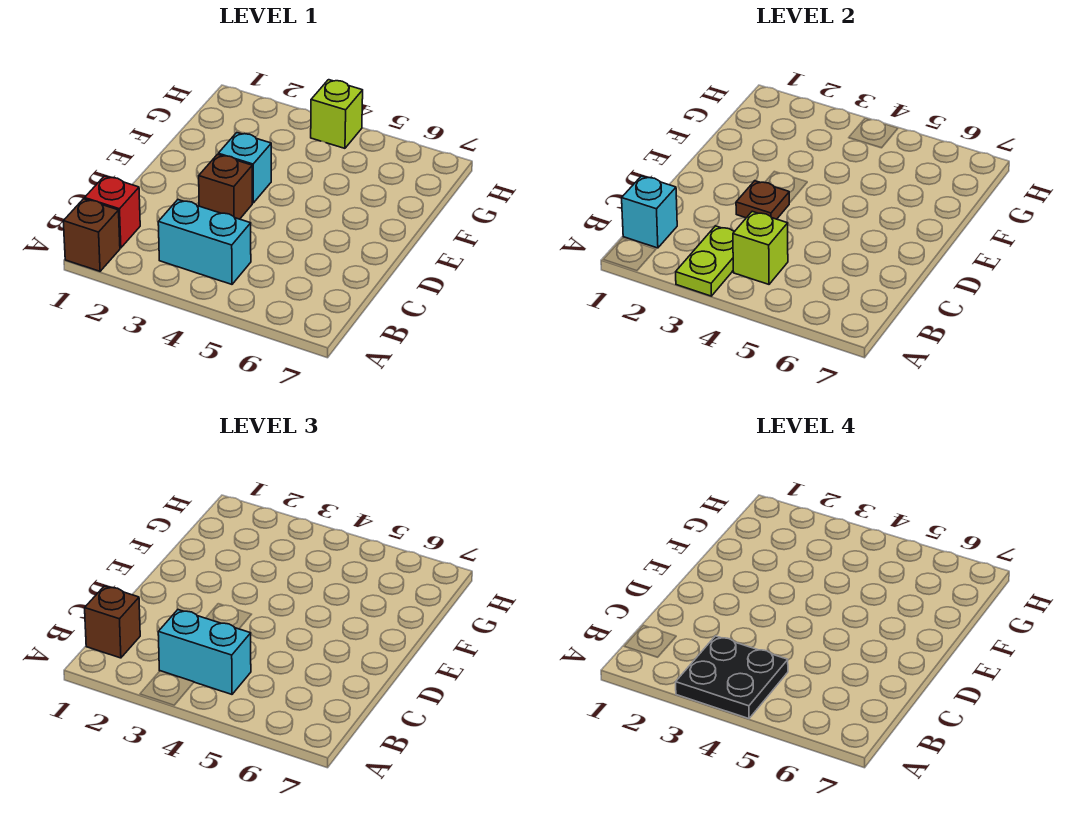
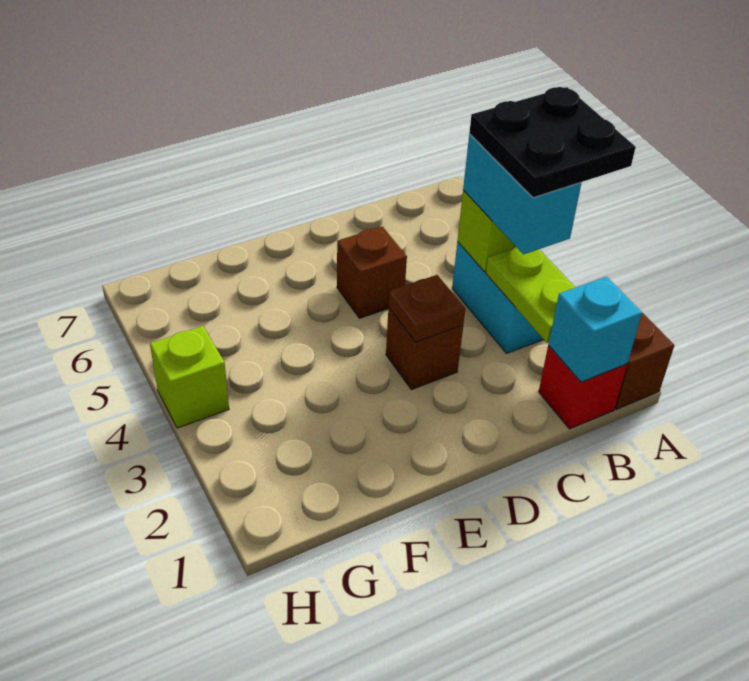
lime plate A3:B3 level 2 -> lime plate B2:B3 level 2
brown brick B1 level 3 -> brown brick D5 level 1
cyan brick E3 level 1 -> none

